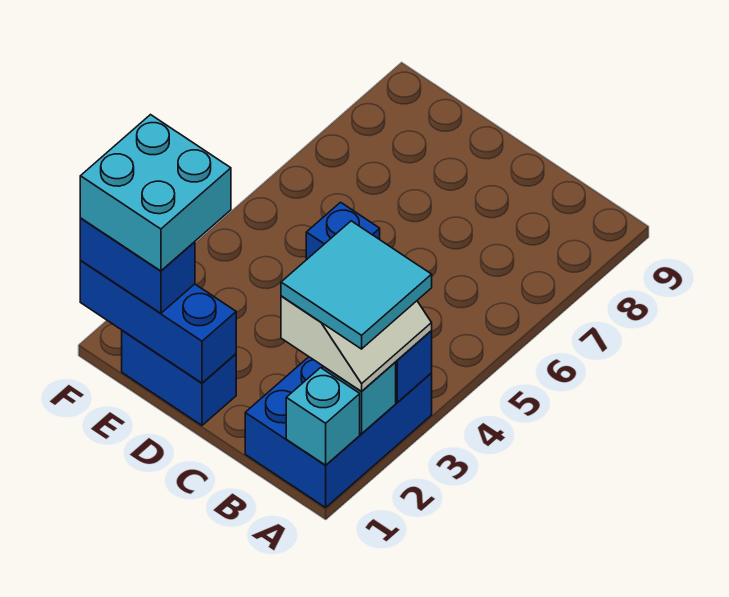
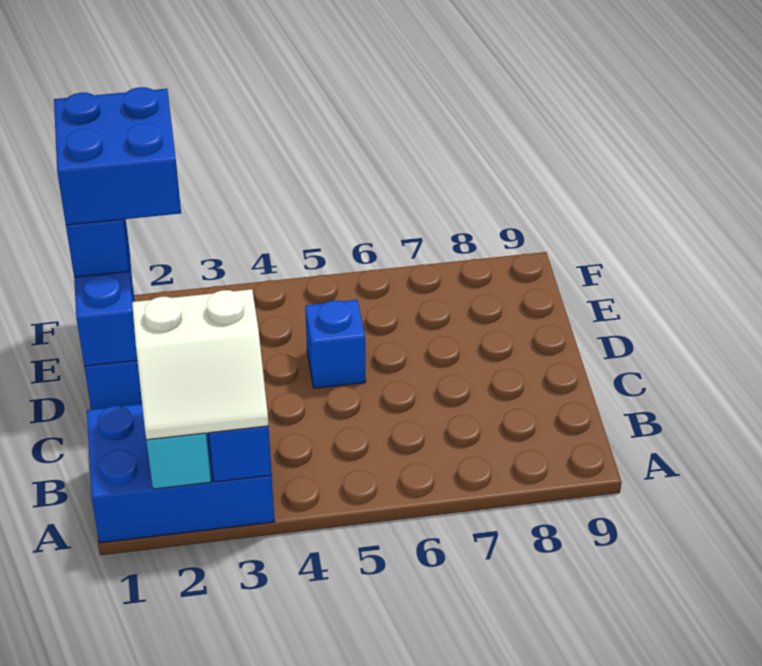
cyan brick A1 level 2 -> none
cyan tile A2:B3 level 4 -> none
cyan brick E1:F2 level 4 -> blue brick E1:F2 level 4

